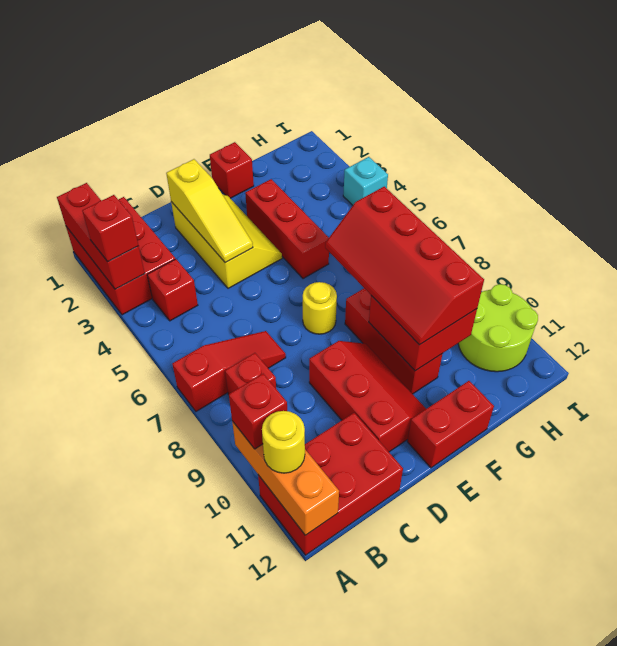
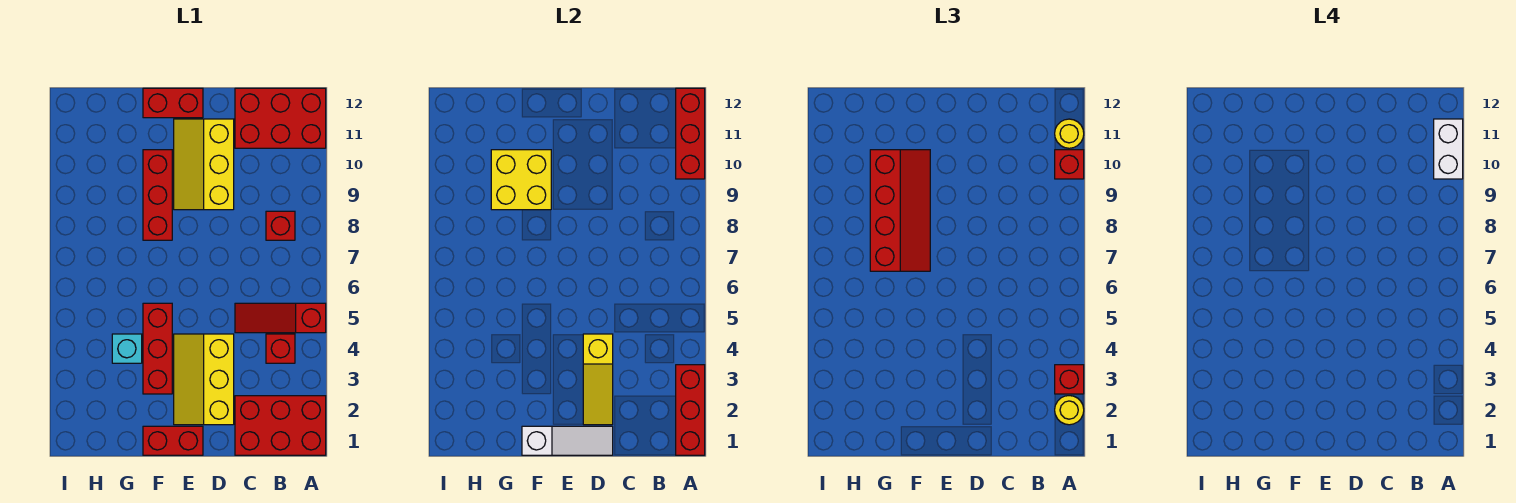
red brick A1:B3 level 1 -> red brick A1:C2 level 1
red slope A7:C7 level 1 top A -> red slope A5:C5 level 1 top A
orange brick A10:A12 level 2 -> red brick A10:A12 level 2
none -> white brick A10:A11 level 4
none -> white slope D1:F1 level 2 top F
yellow slope D2:D4 level 2 top 2 -> yellow slope D2:D4 level 2 top 4
red slope D9:E11 level 1 top D -> yellow slope D9:E11 level 1 top D
yellow round brick E7 level 1 -> yellow round brick A2 level 3
red brick F1 level 1 -> red brick E1:F1 level 1
red brick F9:G10 level 2 -> yellow brick F9:G10 level 2
lime round brick H10:I11 level 1 -> none
cyan brick I4 level 1 -> cyan brick G4 level 1

